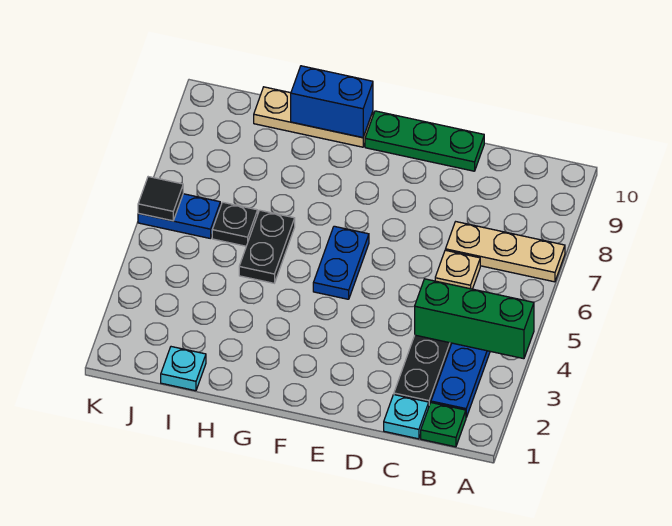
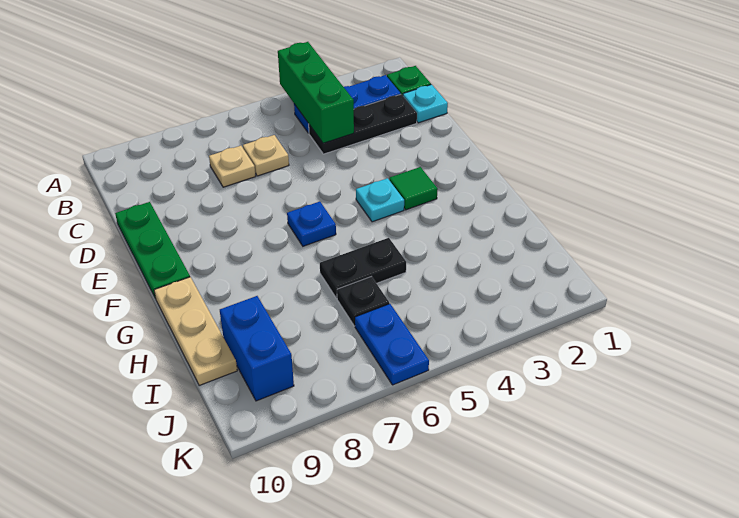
tan plate A7:C7 level 1 -> tan plate C7 level 1
none -> green tile F3 level 1
blue plate F5:F6 level 1 -> blue plate F6 level 1
blue brick G10:H10 level 2 -> blue brick I9:J9 level 1
cyan plate I1 level 1 -> cyan plate F4 level 1
black tile K6 level 2 -> none

